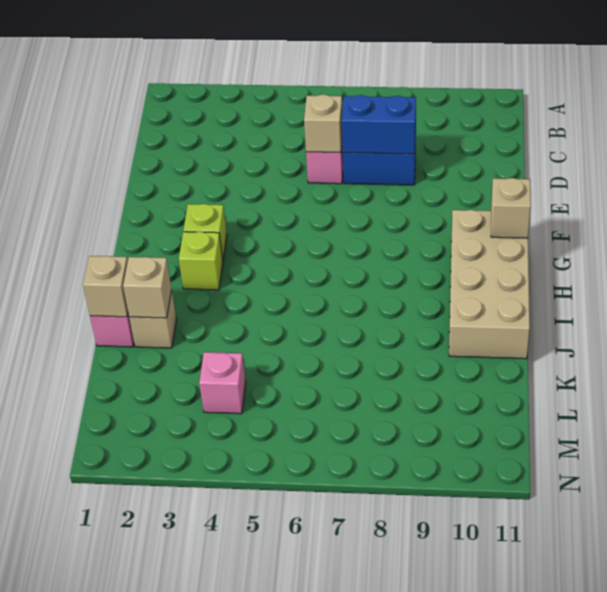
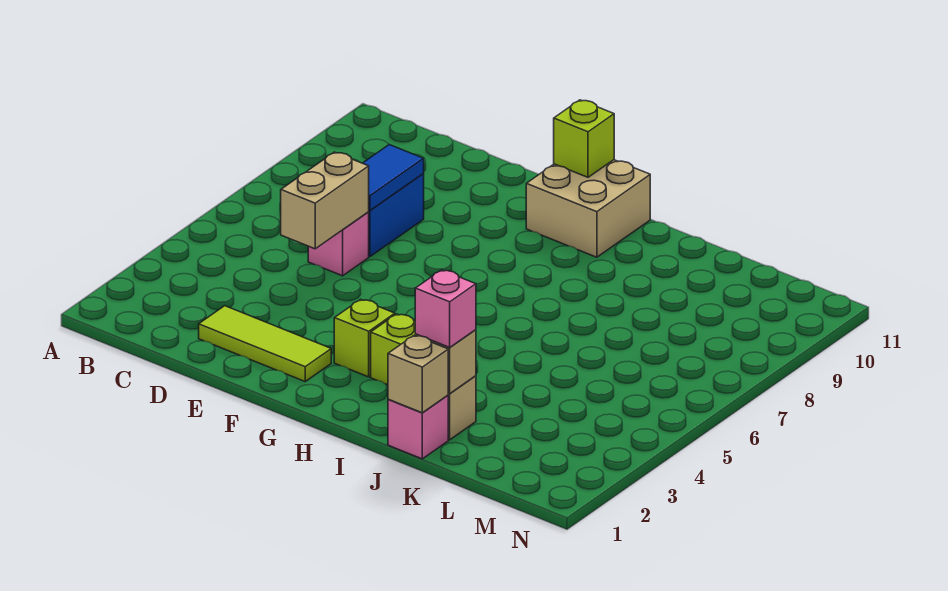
none -> lime tile D2:F2 level 1
tan brick D6 level 2 -> tan brick D5:D6 level 2
blue brick D7:D8 level 2 -> blue tile D7:D8 level 2
tan brick G10:J11 level 1 -> tan brick G10:H11 level 1
tan brick G11 level 2 -> lime brick G11 level 2
pink brick L4 level 1 -> pink brick J2 level 3

